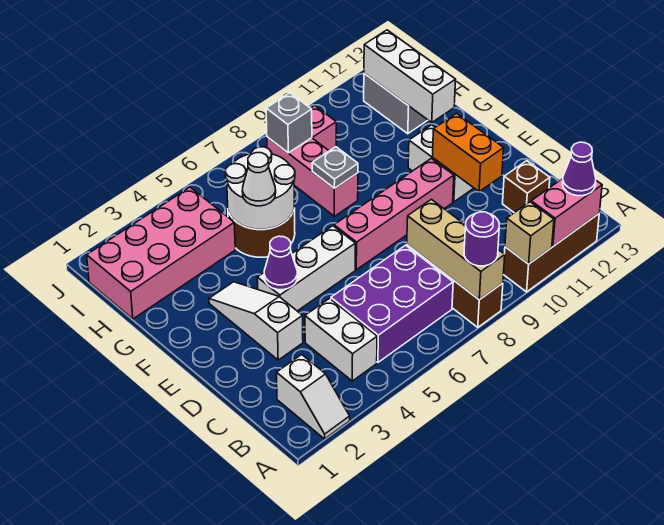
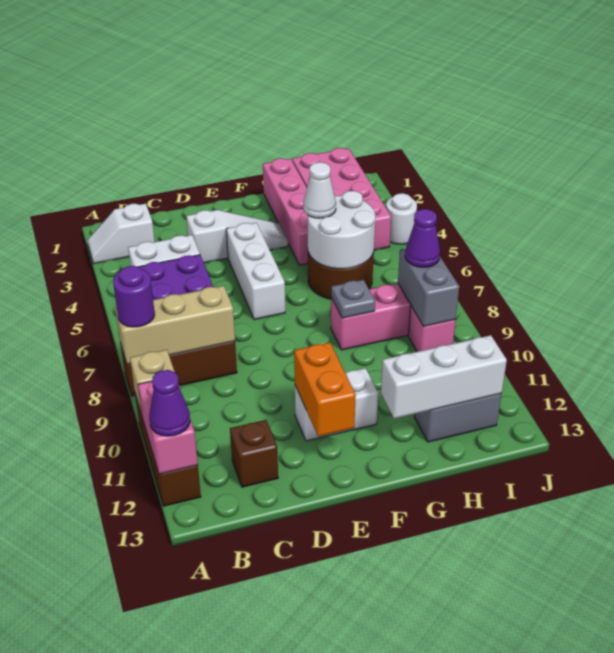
orange brick D11:E11 level 2 -> orange brick E11:E12 level 2
purple cone E4 level 2 -> purple cone I8 level 3
pink brick E7:E10 level 1 -> pink brick G1:G4 level 1
grey brick I8 level 2 -> grey brick I8:I9 level 2
none -> white round brick J4 level 1

